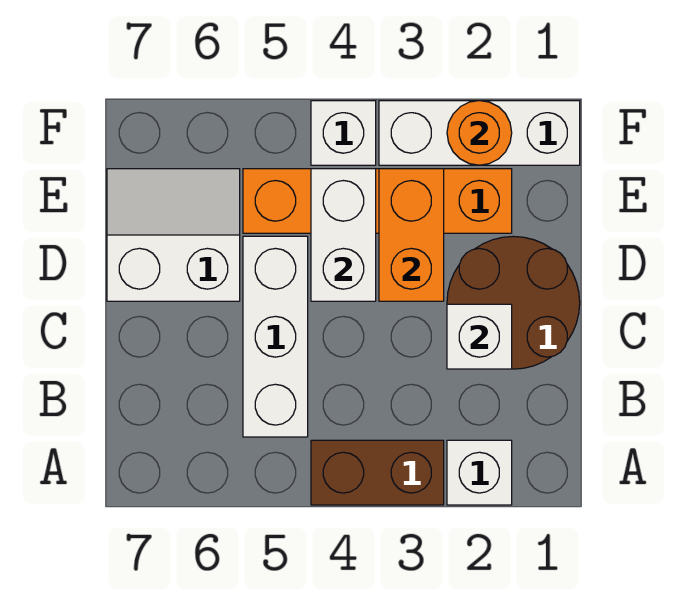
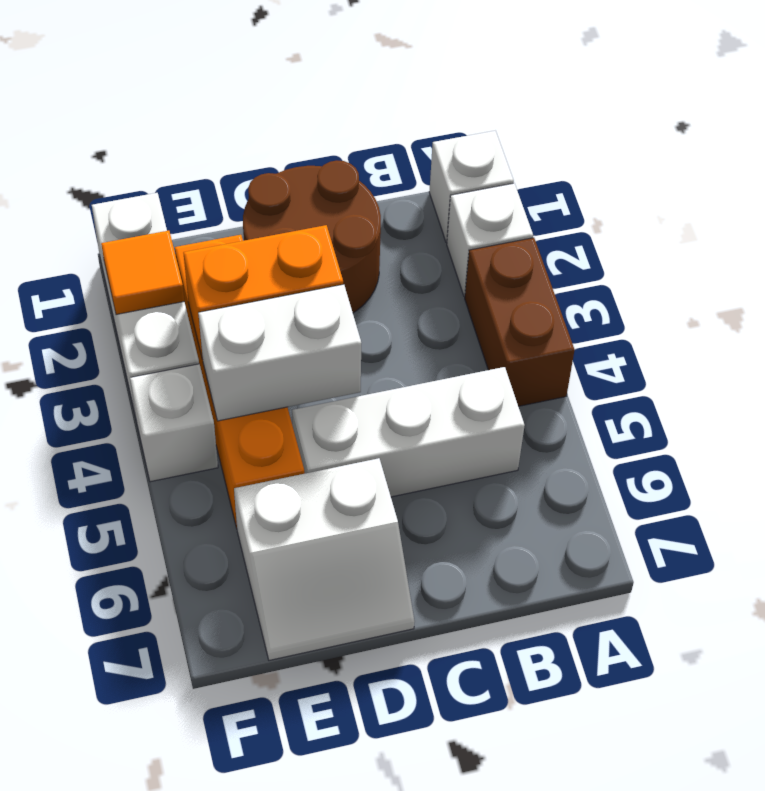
white brick C2 level 2 -> white brick A1 level 1
white slope D6:E7 level 1 top D -> white slope D6:E7 level 1 top 6
orange round brick F2 level 2 -> orange tile F2 level 2

